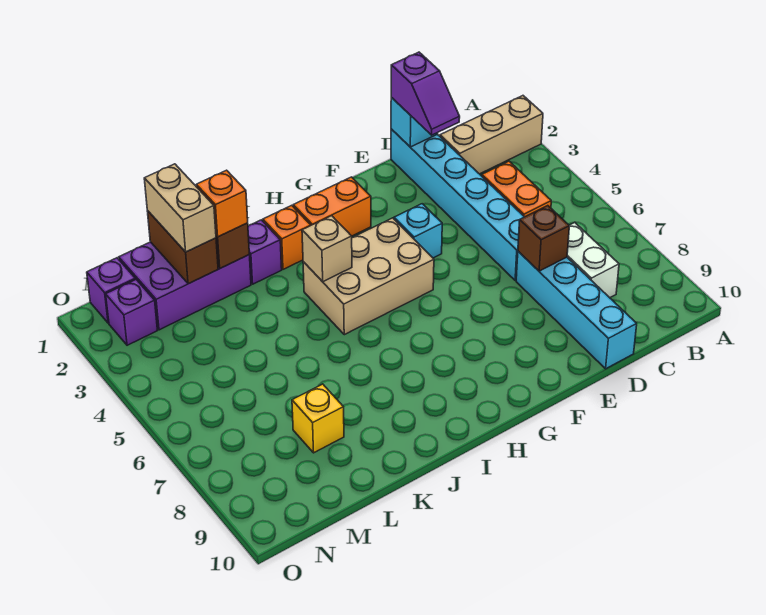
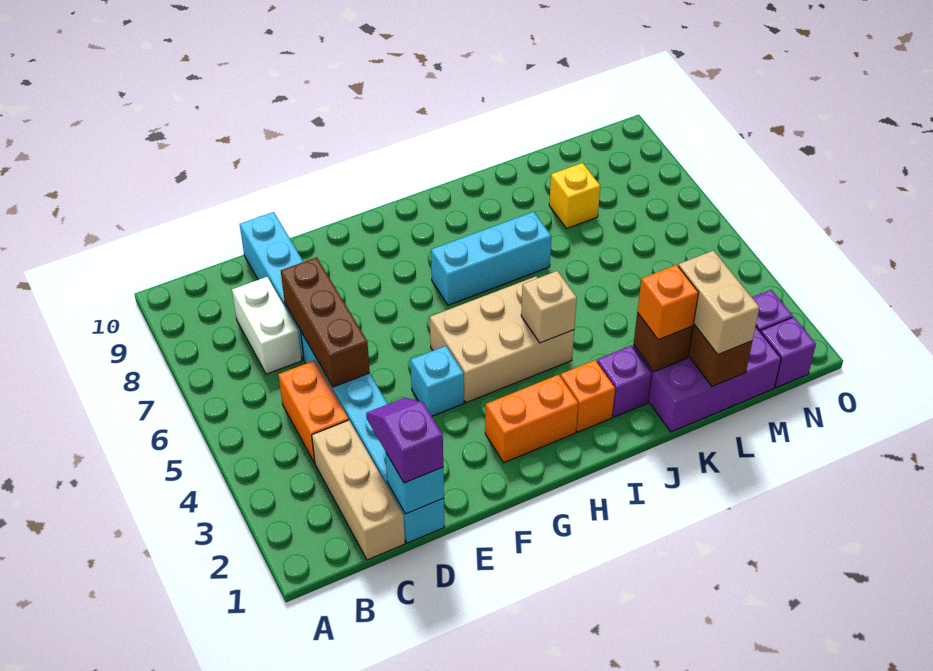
tan brick A2:C2 level 1 -> tan brick C1:C3 level 1
brown brick D7 level 2 -> brown brick D5:D7 level 2
none -> cyan brick H7:J7 level 1

